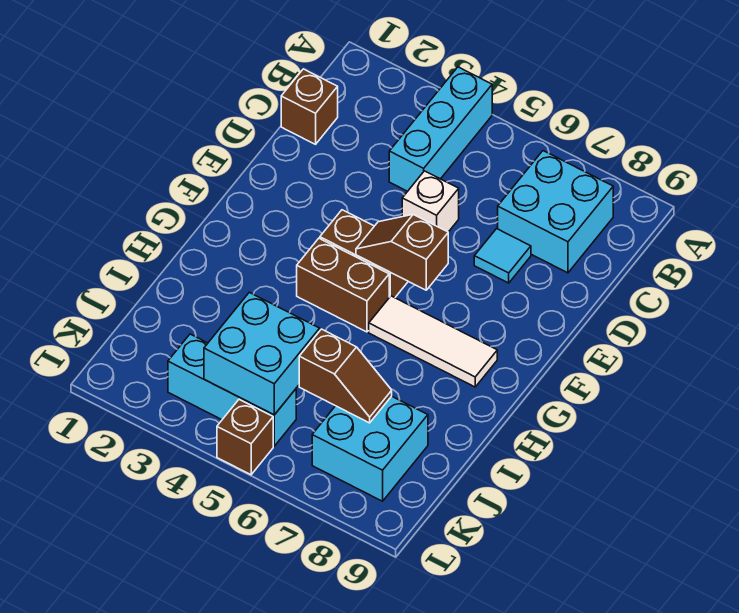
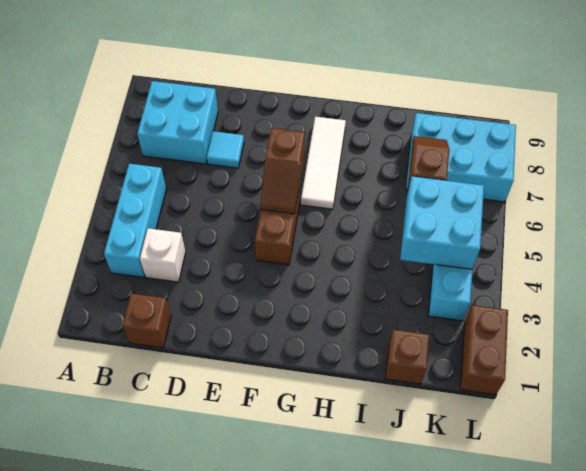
cyan brick A4:C4 level 1 -> cyan brick B3:B5 level 1
white brick D5 level 1 -> white brick C3 level 1
brown brick G4:G5 level 1 -> brown brick L1:L2 level 1
cyan brick J7:K8 level 1 -> cyan brick J7:L8 level 1
brown brick L5 level 1 -> brown brick J1 level 1

